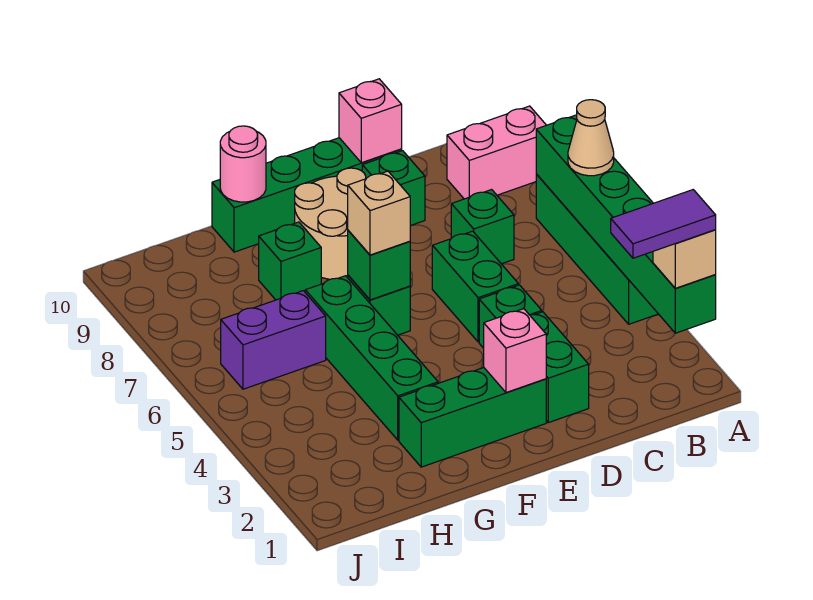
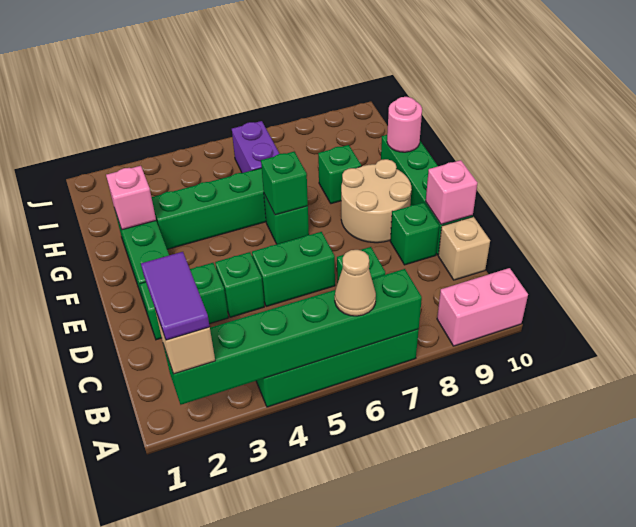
pink brick A9:B9 level 1 -> pink brick A9:A10 level 1
pink brick E2 level 2 -> pink brick G2 level 2
tan brick F6 level 3 -> tan brick C10 level 1

